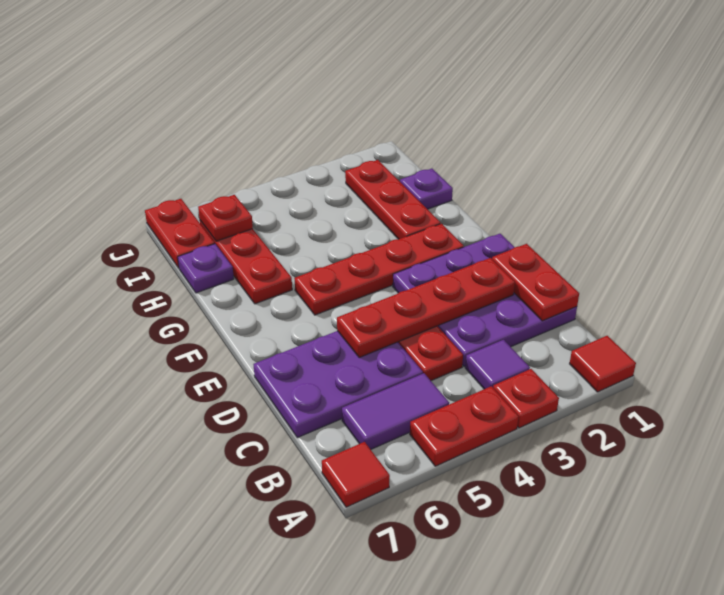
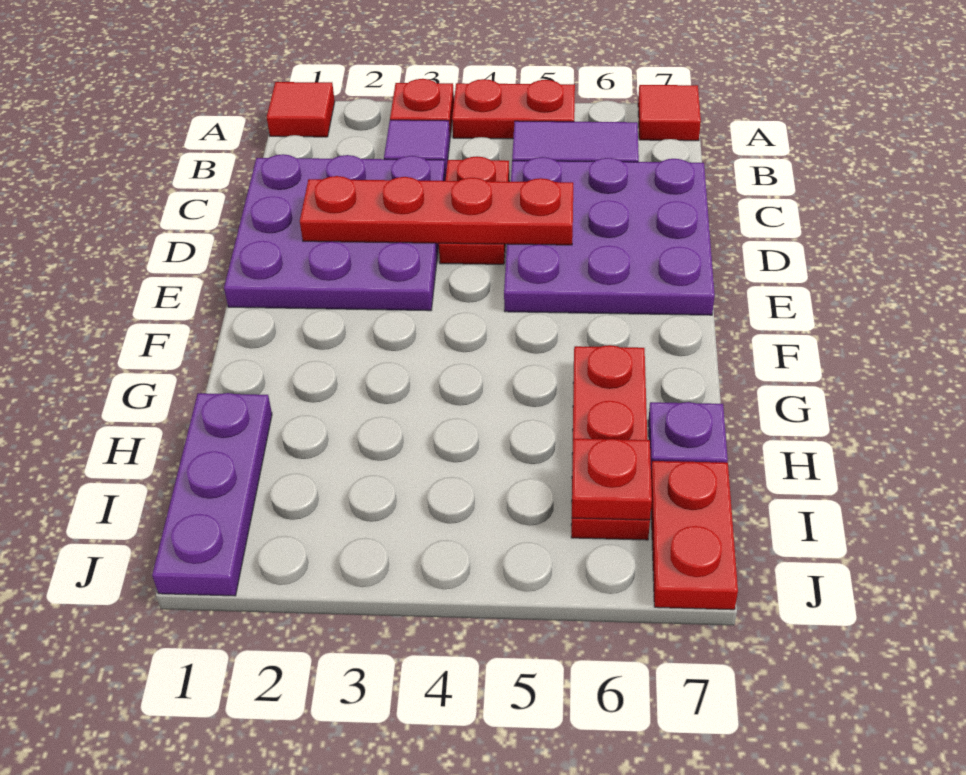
red plate C1:D1 level 2 -> none
purple plate C5:D7 level 1 -> purple plate C5:E7 level 1
red plate F2:F5 level 1 -> none
red plate G2:I2 level 1 -> none
purple plate H1 level 1 -> purple plate H1:J1 level 1

